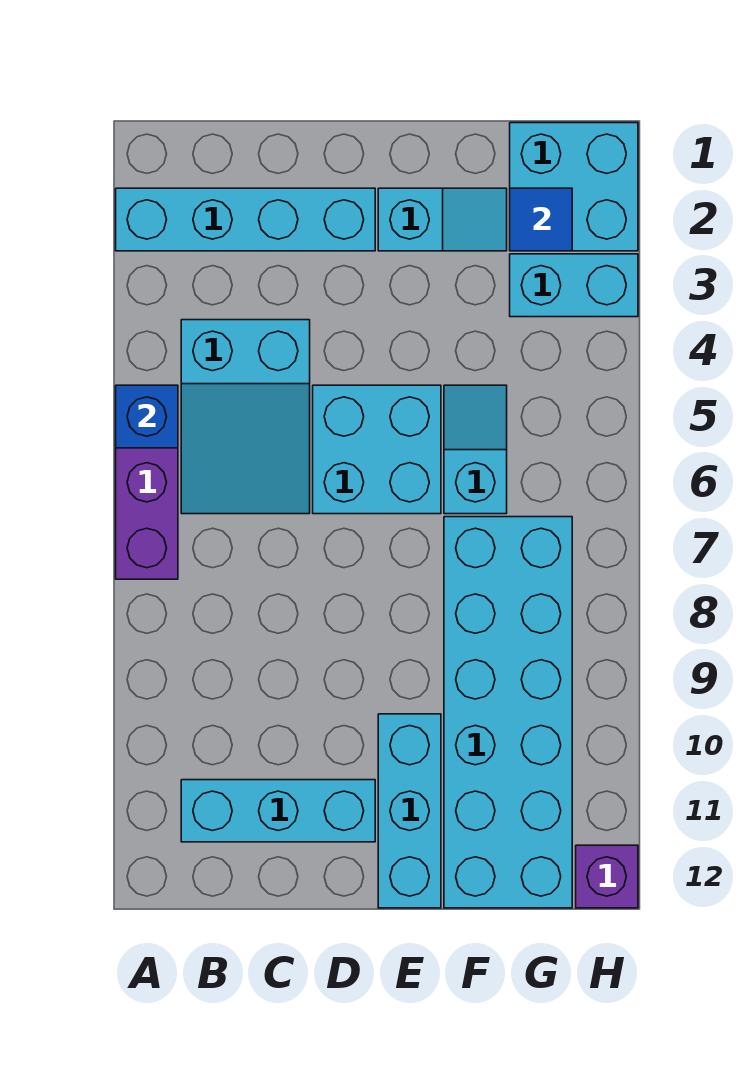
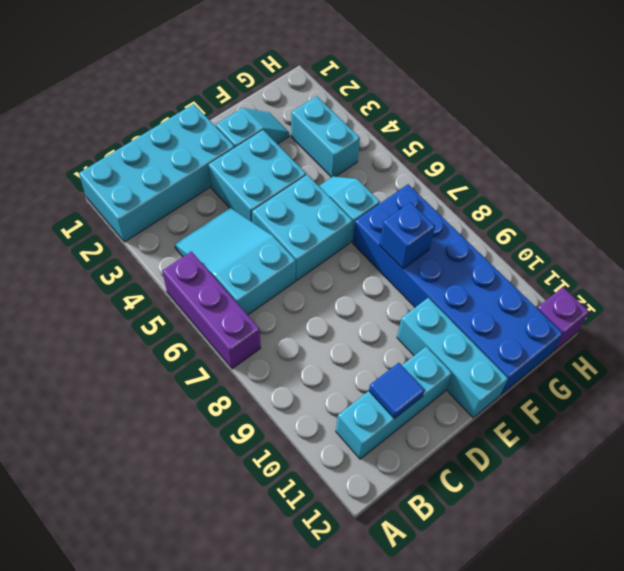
cyan brick A2:D2 level 1 -> cyan brick A1:D2 level 1
blue brick A5 level 2 -> blue brick F8 level 2
cyan slope B4:C6 level 1 top 4 -> cyan slope B4:C6 level 1 top 6
cyan brick F7:G12 level 1 -> blue brick F7:G12 level 1
cyan brick G1:H2 level 1 -> cyan brick D3:E4 level 1
blue tile G2 level 2 -> blue tile C11 level 2
cyan brick G3:H3 level 1 -> cyan brick G3:G4 level 1

